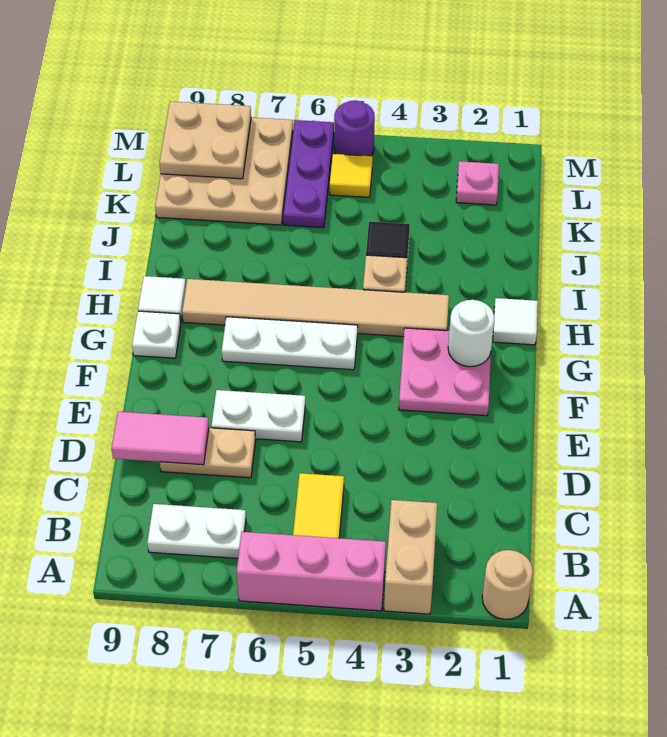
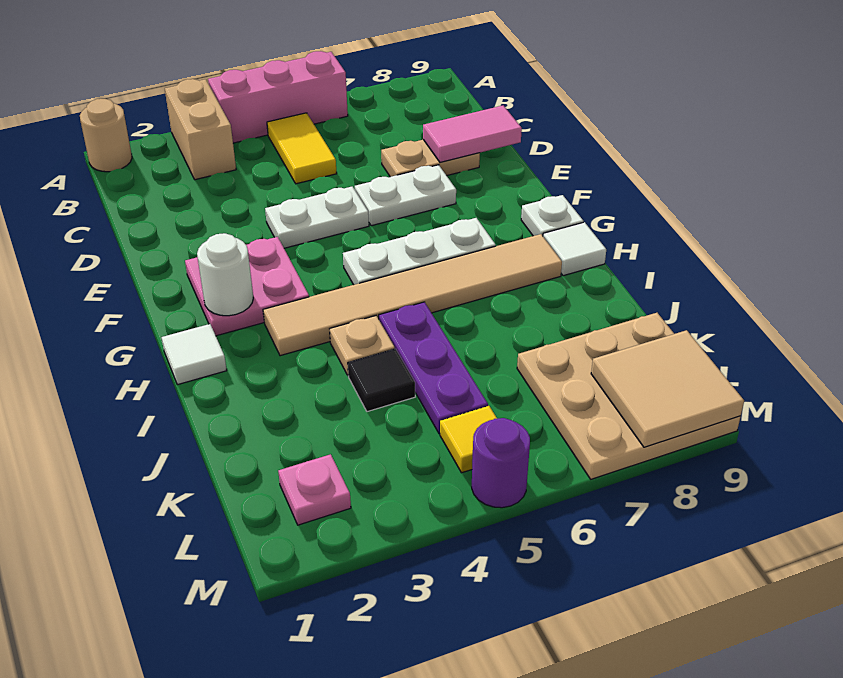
white plate B7:B8 level 1 -> white plate E4:E5 level 1
purple plate K6:M6 level 1 -> purple plate I5:K5 level 1
tan plate L8:M9 level 2 -> tan tile L8:M9 level 2

